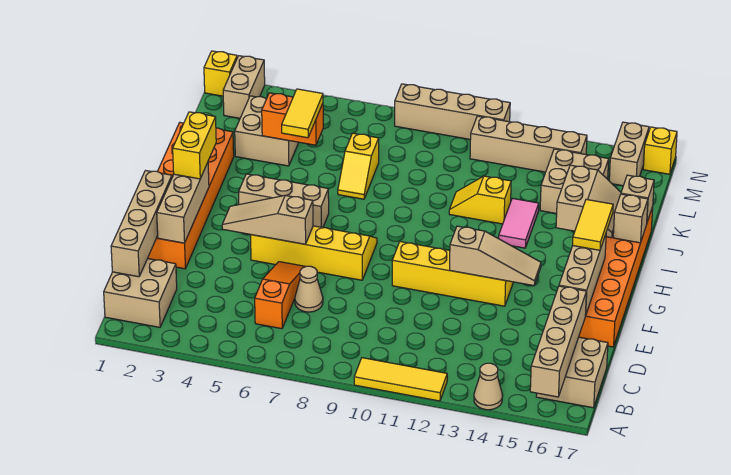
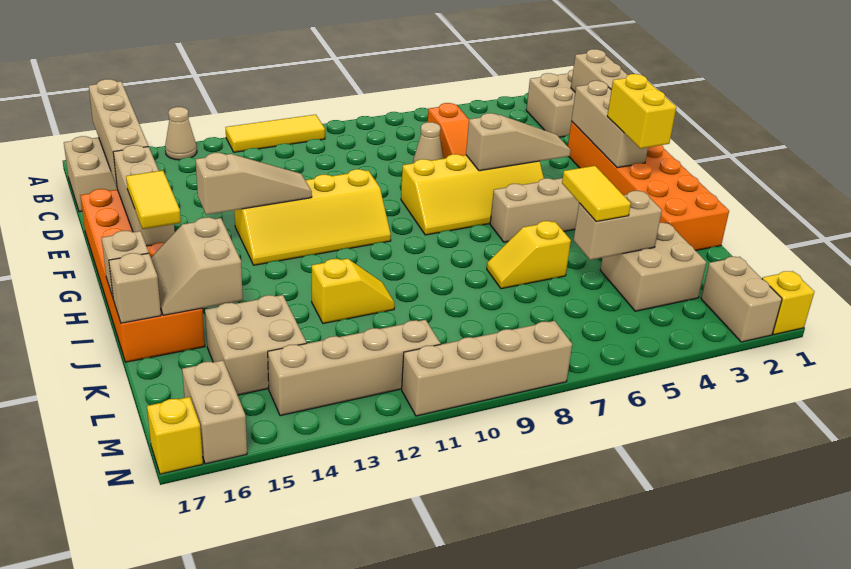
tan slope F12:F14 level 2 top 12 -> tan slope F12:F14 level 2 top 14
pink tile I13:J13 level 1 -> none
yellow slope J7:K7 level 1 top K -> yellow slope J6:J7 level 1 top 6
orange brick K4:K5 level 2 -> tan brick K4:K5 level 2

